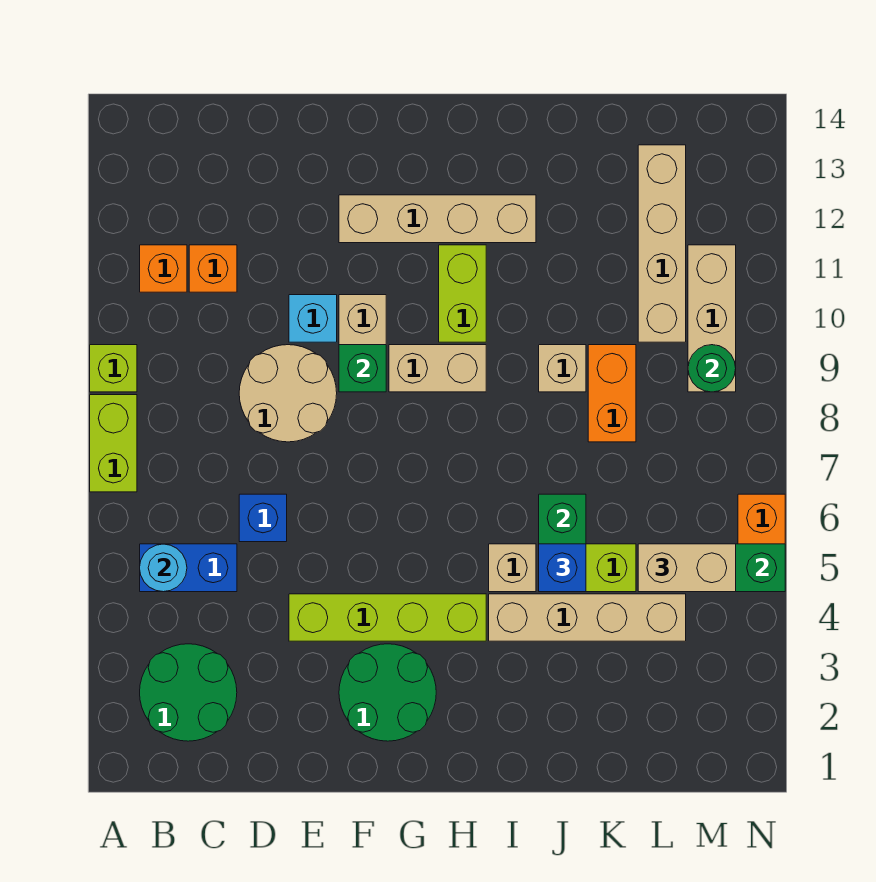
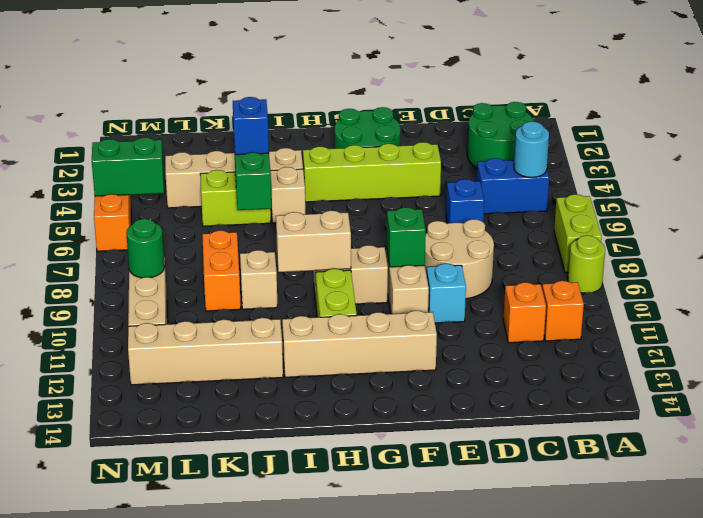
lime brick A9 level 1 -> lime round brick A9 level 1
tan brick L5:M5 level 3 -> tan brick H9:I9 level 2
tan brick L10:L13 level 1 -> tan brick J12:M12 level 1

